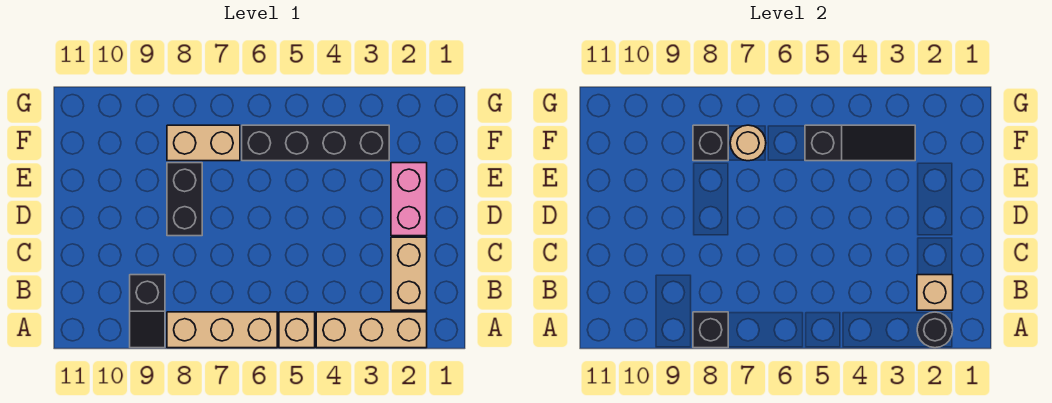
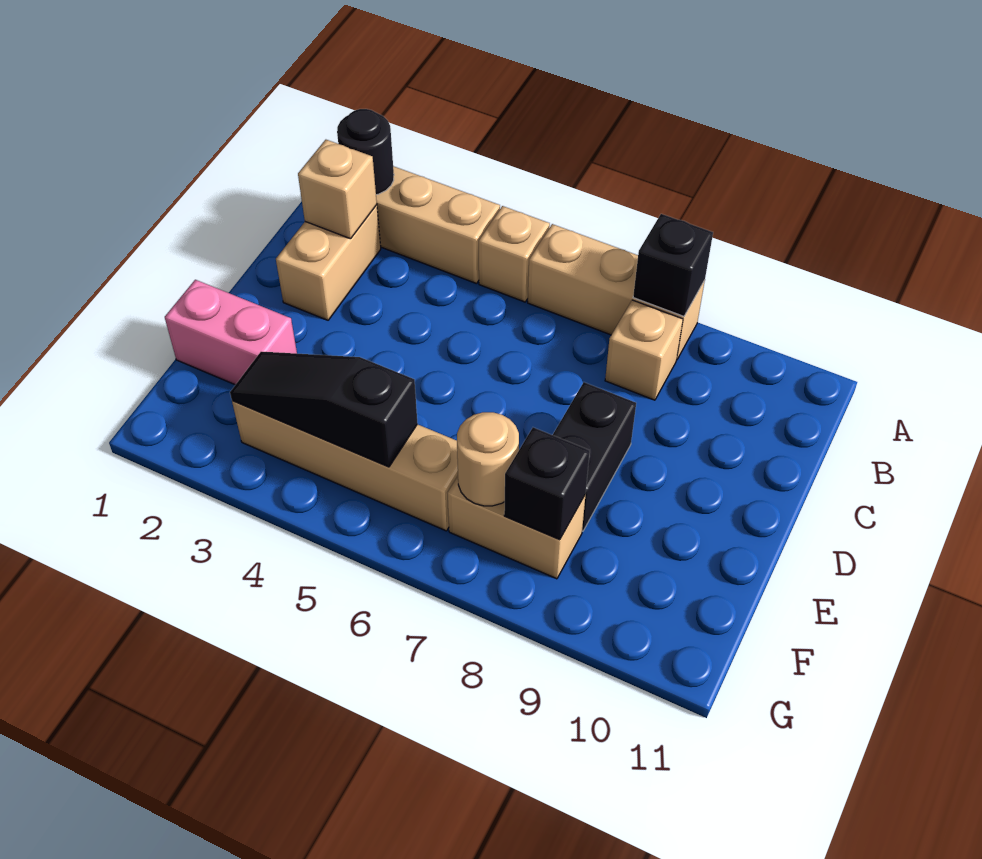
black slope A9:B9 level 1 top B -> none
none -> tan brick B8 level 1
pink brick D2:E2 level 1 -> pink brick E1:E2 level 1
black brick F3:F6 level 1 -> tan brick F3:F6 level 1

